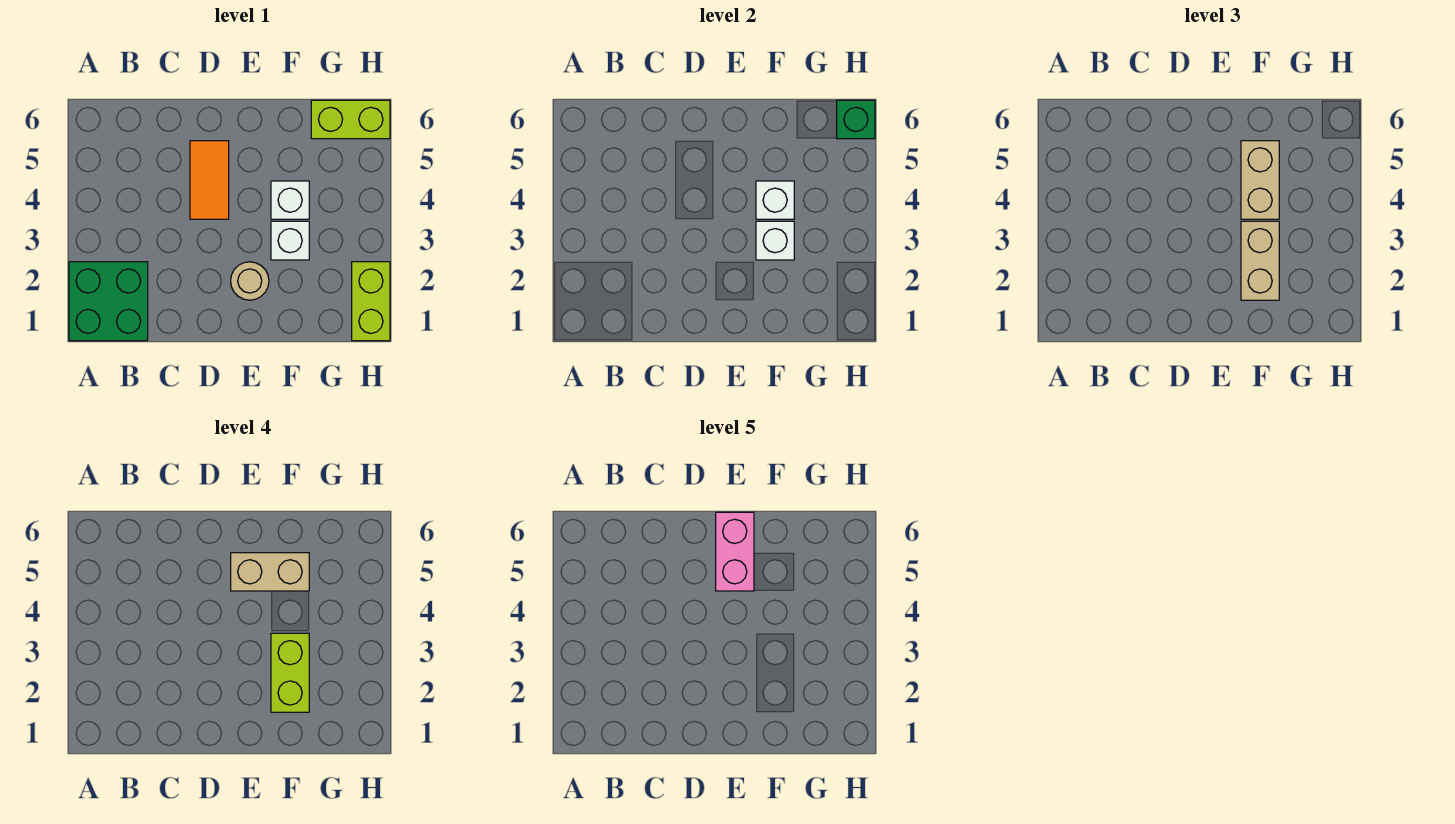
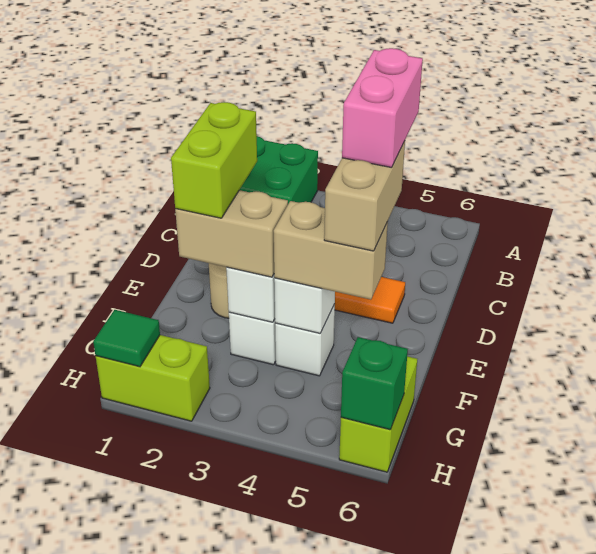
pink brick E5:E6 level 5 -> pink brick D5:E5 level 5
lime brick F2:F3 level 4 -> lime brick E2:F2 level 4
none -> green tile H1 level 2

